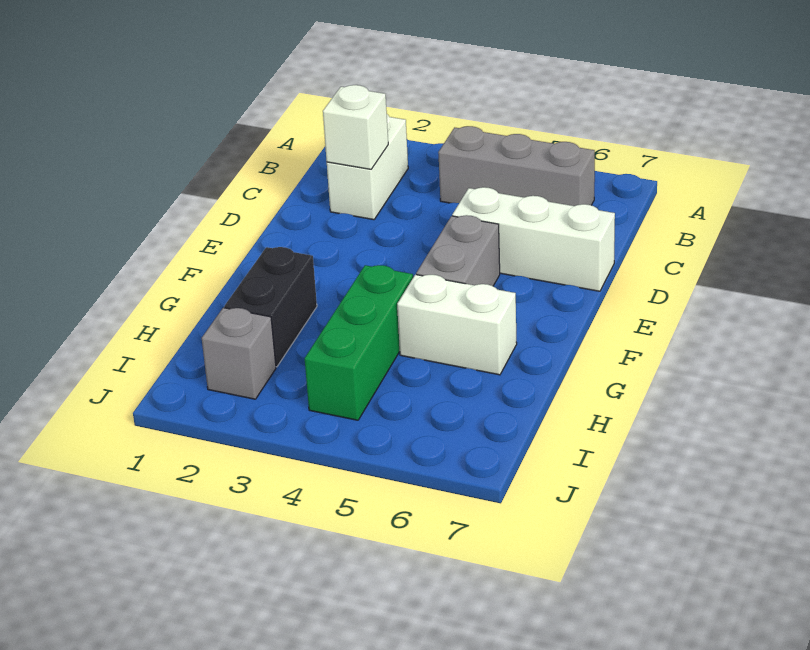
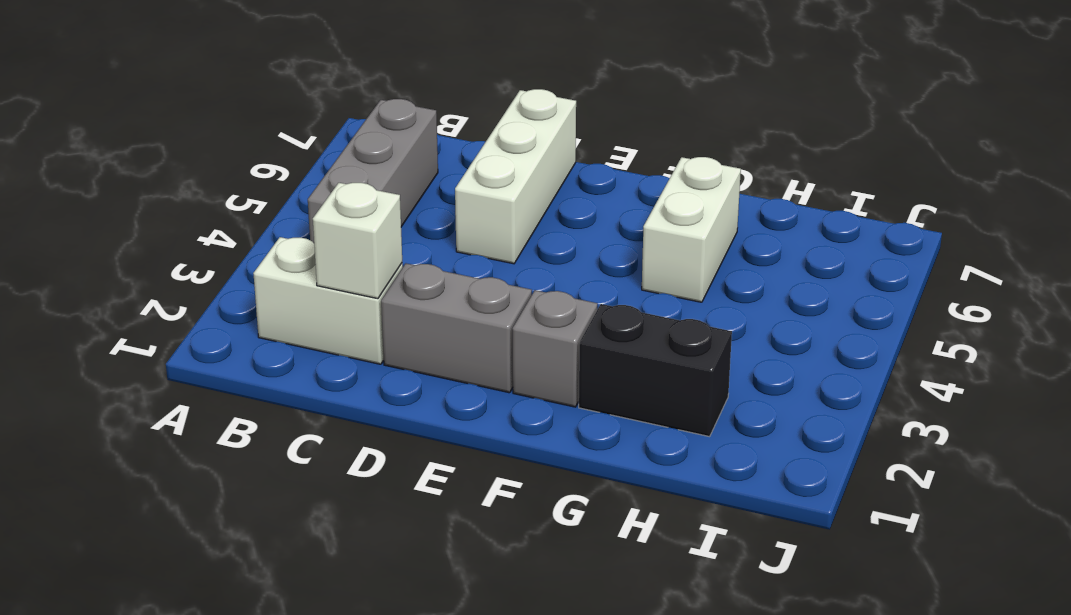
grey brick E5:F5 level 1 -> grey brick D2:E2 level 1
green brick G4:I4 level 1 -> none
grey brick I2 level 1 -> grey brick F2 level 1

